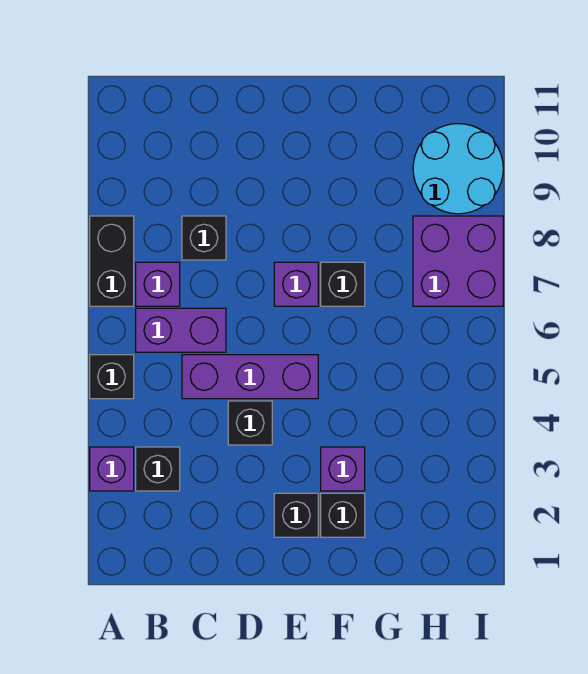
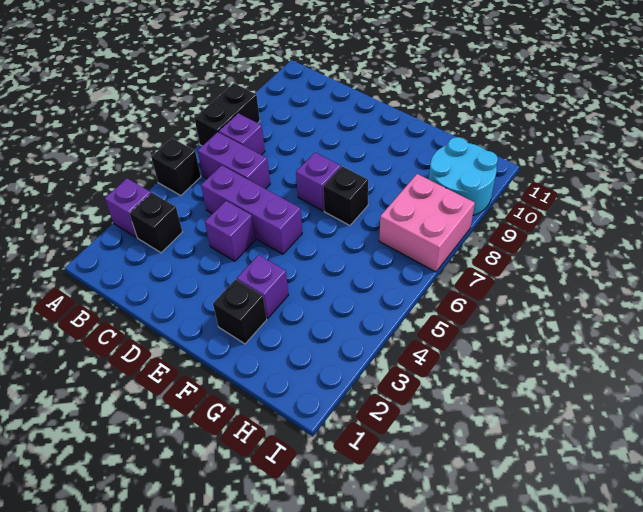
black brick C8 level 1 -> none
black brick D4 level 1 -> purple brick D4 level 1
black brick E2 level 1 -> none
purple brick H7:I8 level 1 -> pink brick H7:I8 level 1

